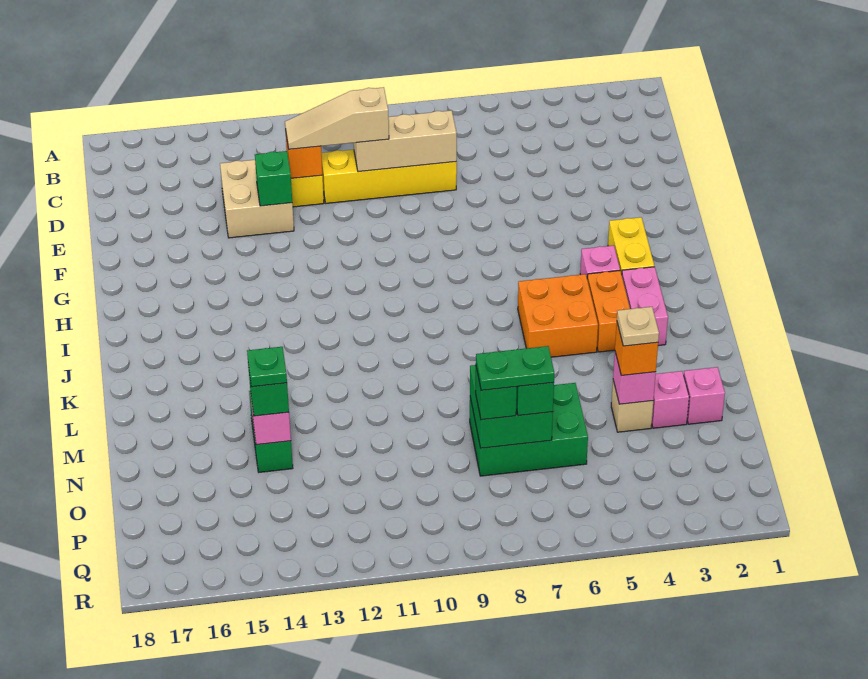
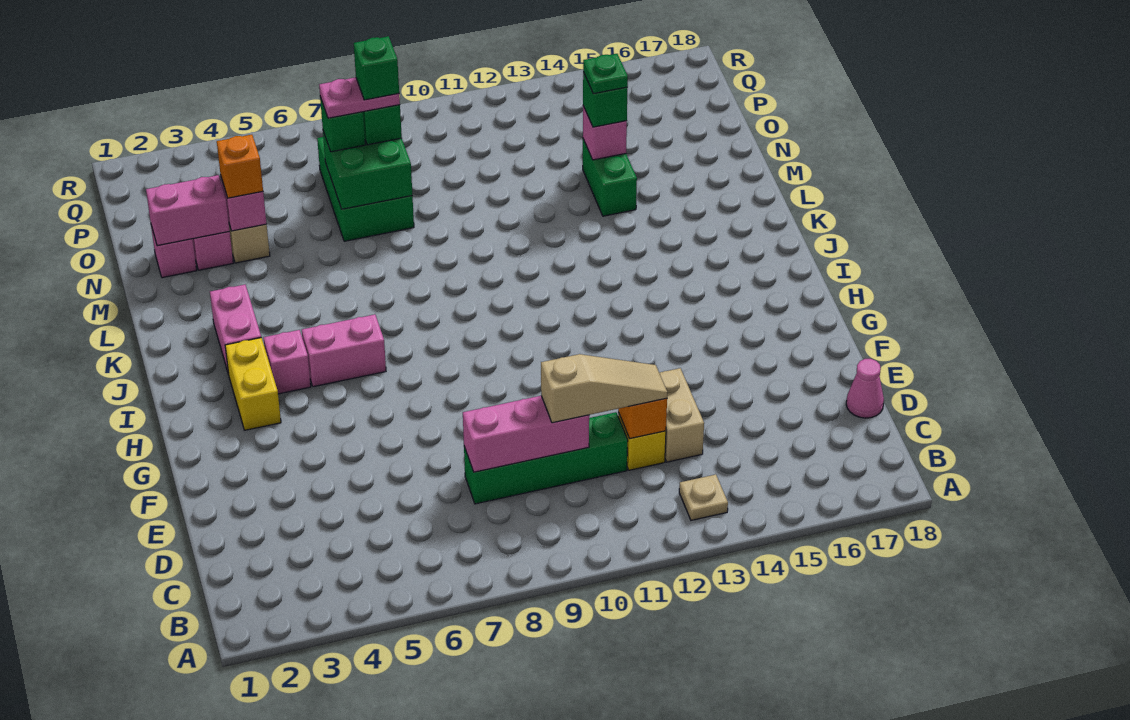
yellow brick D8:D11 level 1 -> green brick D8:D11 level 1
tan brick D8:D10 level 2 -> pink brick D8:D10 level 2
tan brick D13:E14 level 1 -> tan brick D13:E13 level 1
none -> pink cone D18 level 1
green brick E13 level 2 -> green brick O8 level 5
none -> pink brick I5:I6 level 1
orange brick J4:K4 level 1 -> none
orange brick J5:K6 level 1 -> none
none -> pink brick N2:N3 level 2
tan plate N4 level 4 -> tan plate B13 level 1
green brick N6:O8 level 1 -> green brick N7:P8 level 1
green plate O7:O8 level 4 -> pink plate O7:O8 level 4

